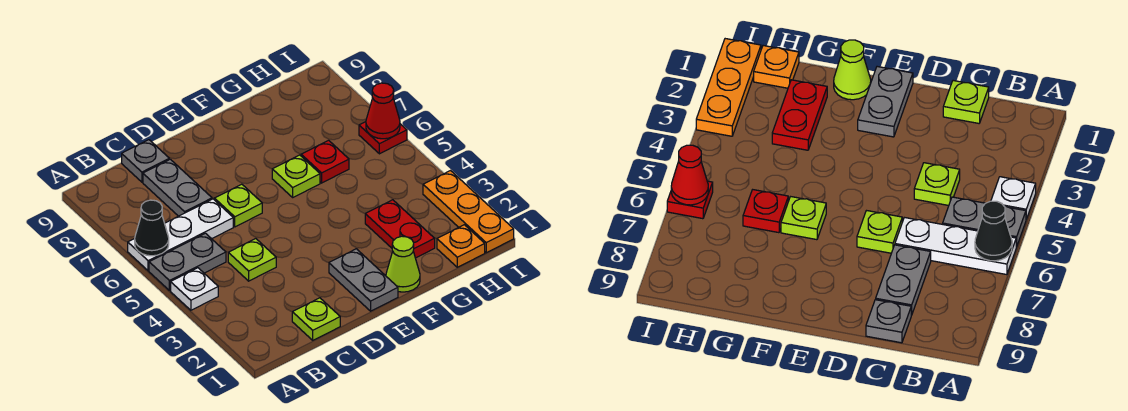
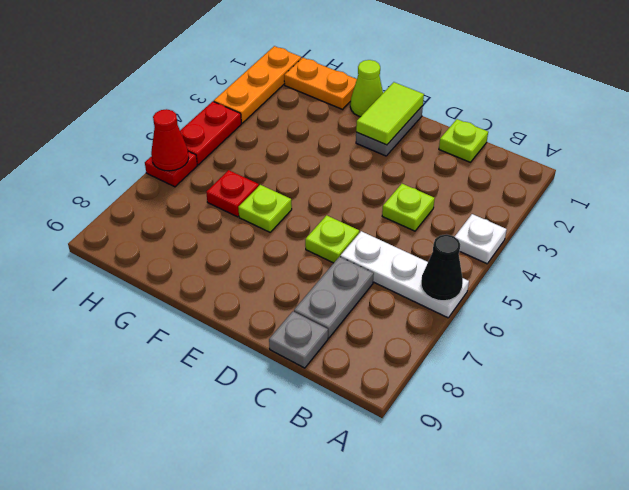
grey plate A5:B5 level 1 -> none
none -> lime tile E1:E2 level 2
red plate G2:G3 level 1 -> red plate I4:I5 level 1
orange plate H1 level 1 -> orange plate G1:H1 level 1

